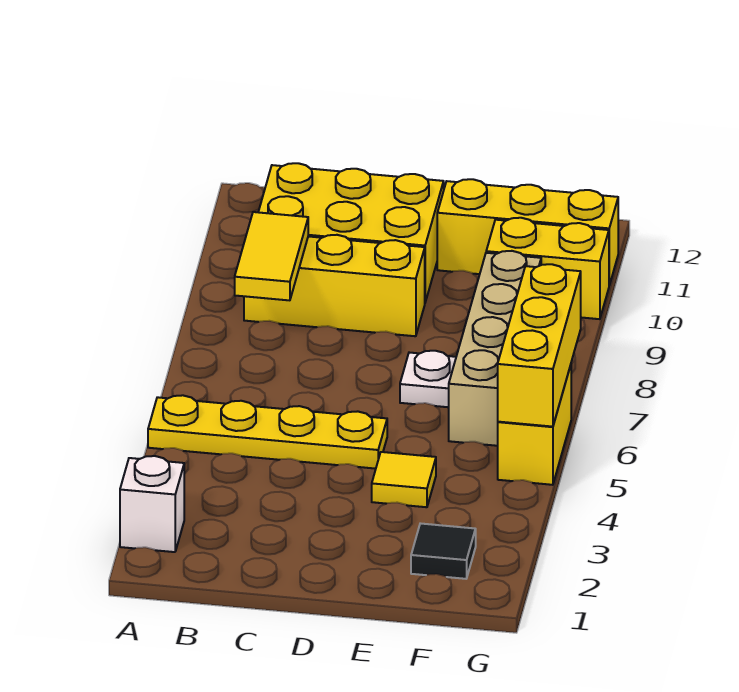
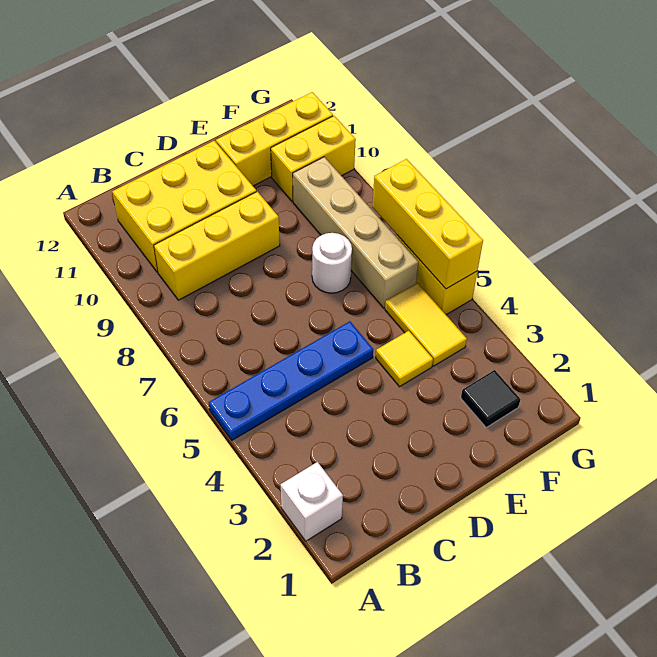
yellow plate A5:D5 level 1 -> blue plate A5:D5 level 1
yellow tile B8:B9 level 2 -> yellow tile F4:F5 level 1
white plate E7 level 1 -> white round brick E7 level 1

